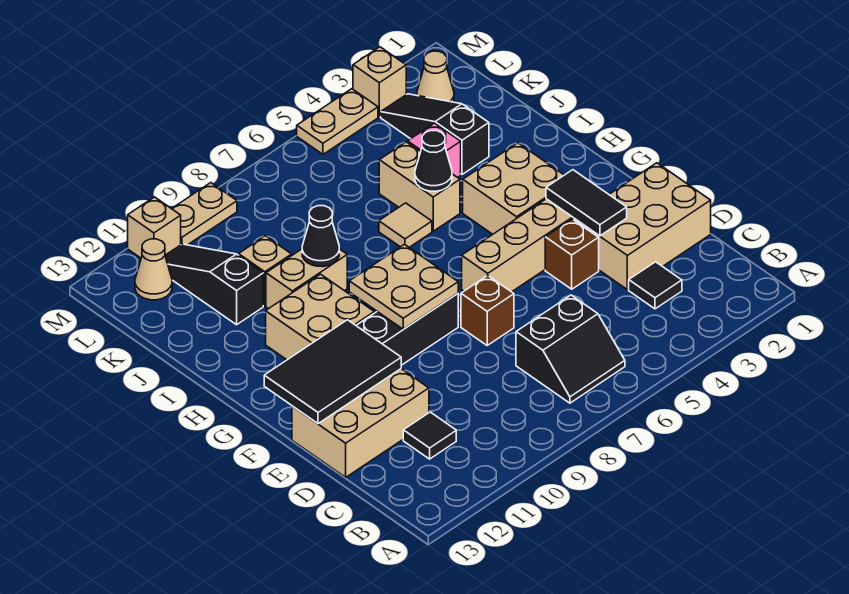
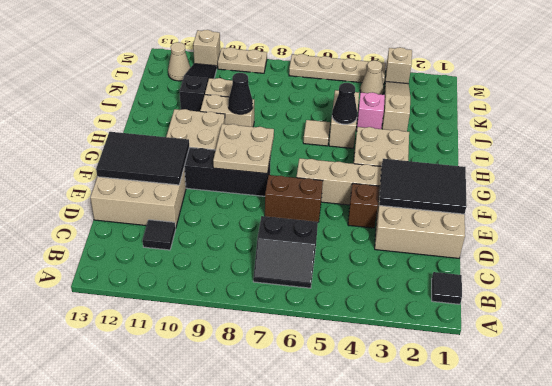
black tile C3 level 1 -> black tile B1 level 1
black tile E3:F3 level 2 -> black tile E1:F3 level 2
brown brick E7 level 1 -> brown brick E6:E7 level 1
black slope J3:L3 level 1 top J -> tan slope J3:L3 level 1 top J
tan cone L2 level 1 -> tan cone L4 level 1
tan plate M4:M5 level 1 -> tan plate M4:M7 level 1

